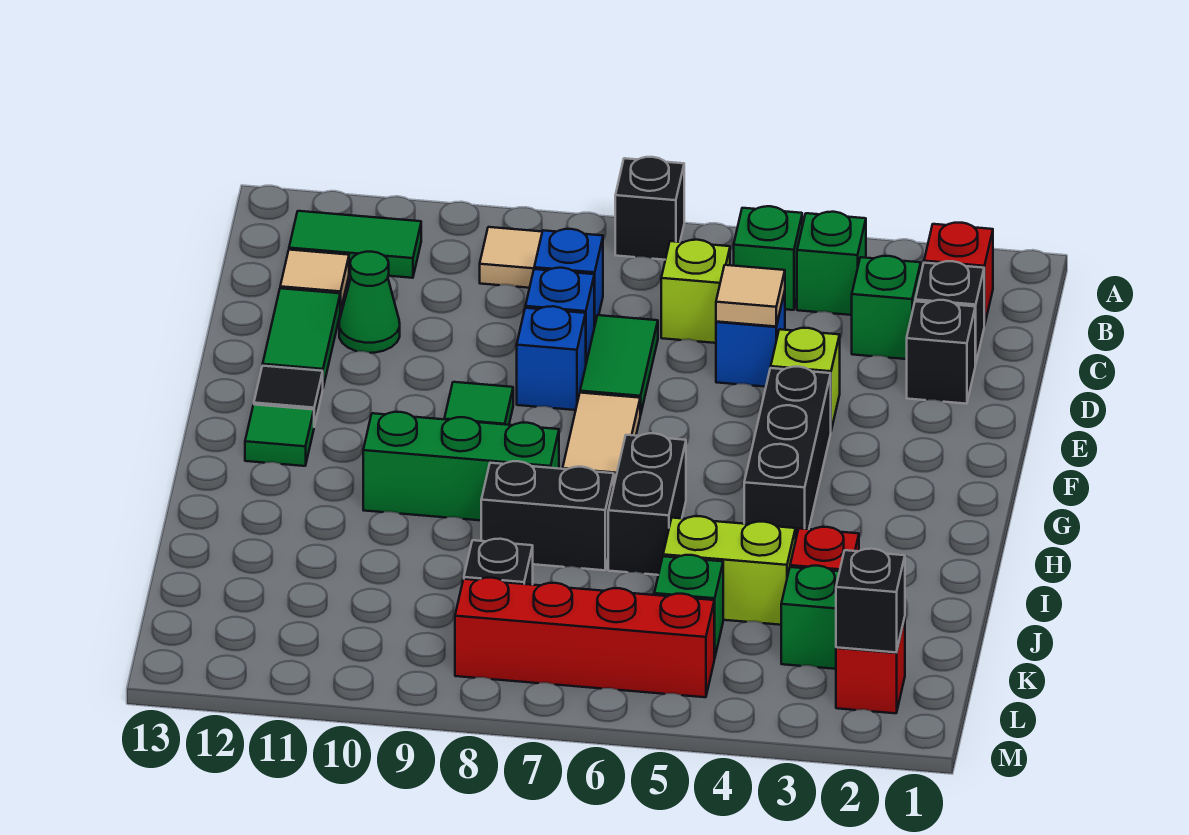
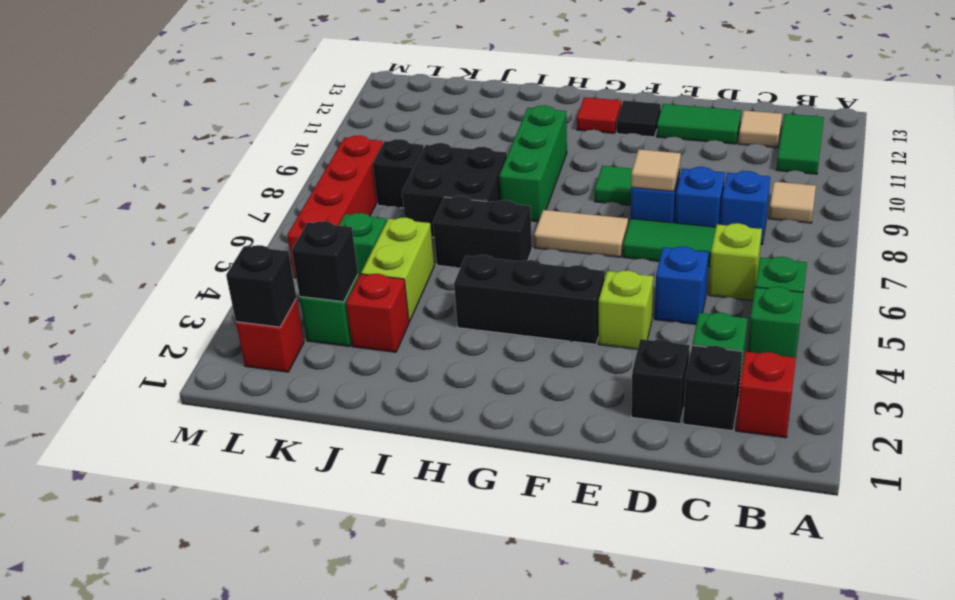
black brick A7 level 1 -> black brick K3 level 2
tan tile D5 level 2 -> tan tile E8 level 2
green cone D11 level 1 -> none
green tile G12 level 1 -> red tile G12 level 1
black brick I7:I8 level 1 -> black brick I7:J8 level 1

